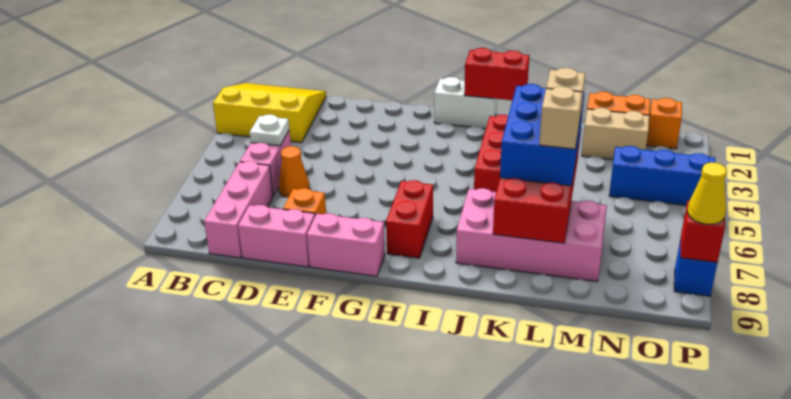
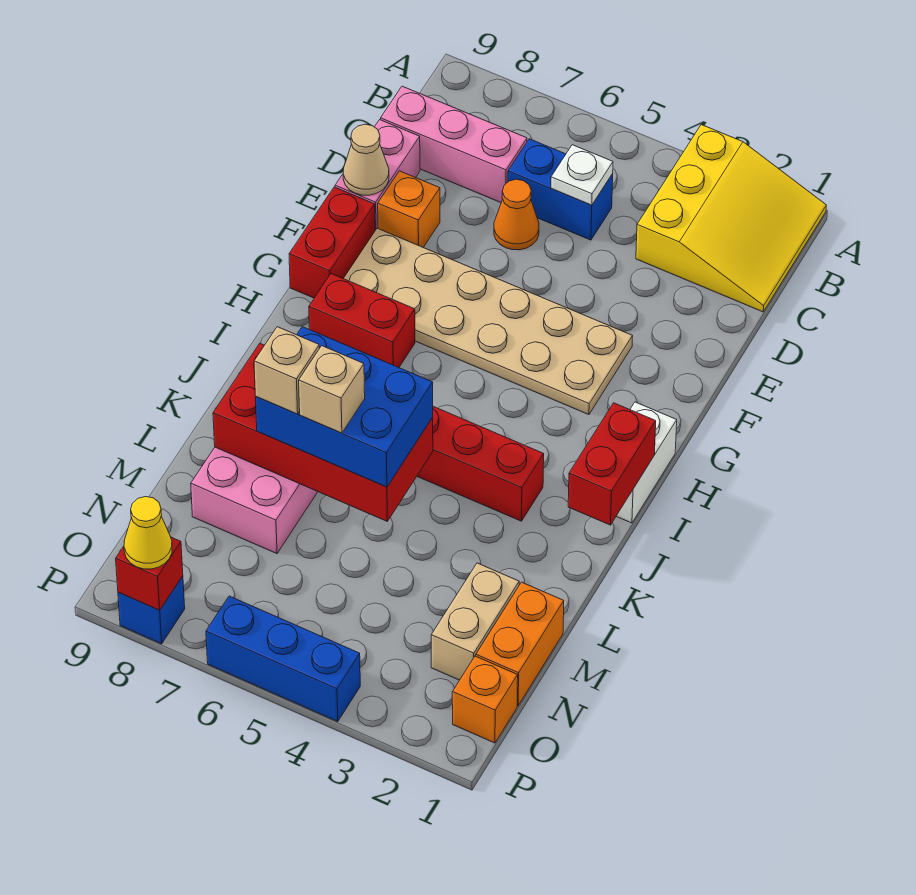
pink brick C5:C6 level 1 -> blue brick C5:C6 level 1
none -> tan cone E9 level 2
none -> tan plate F3:G8 level 1
pink brick F9:G9 level 1 -> red brick F9:G9 level 1
blue brick N4:P4 level 1 -> blue brick P4:P6 level 1

